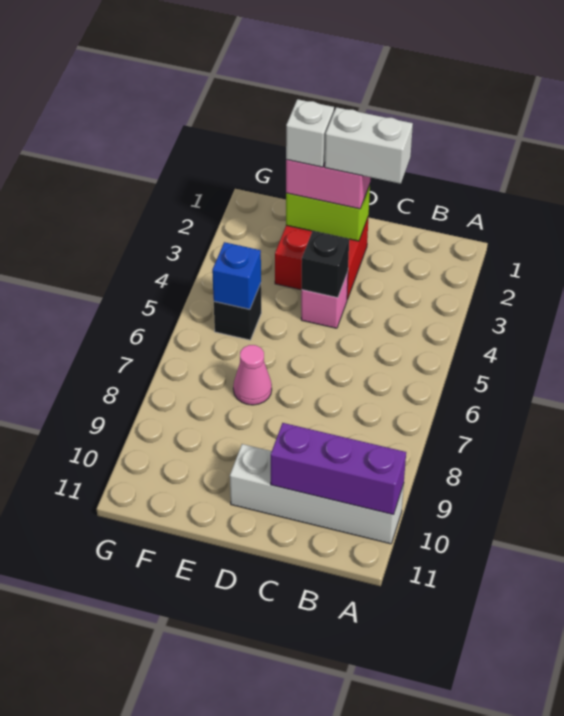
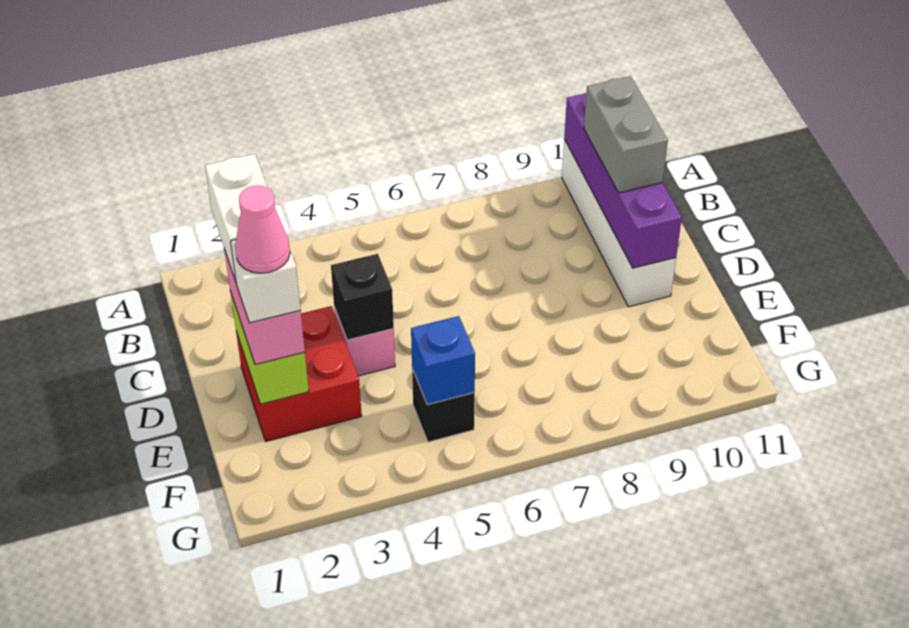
purple brick A10:C10 level 2 -> purple brick A10:D10 level 2
none -> grey brick B10:C10 level 3
pink cone E7 level 1 -> pink cone E2 level 5

